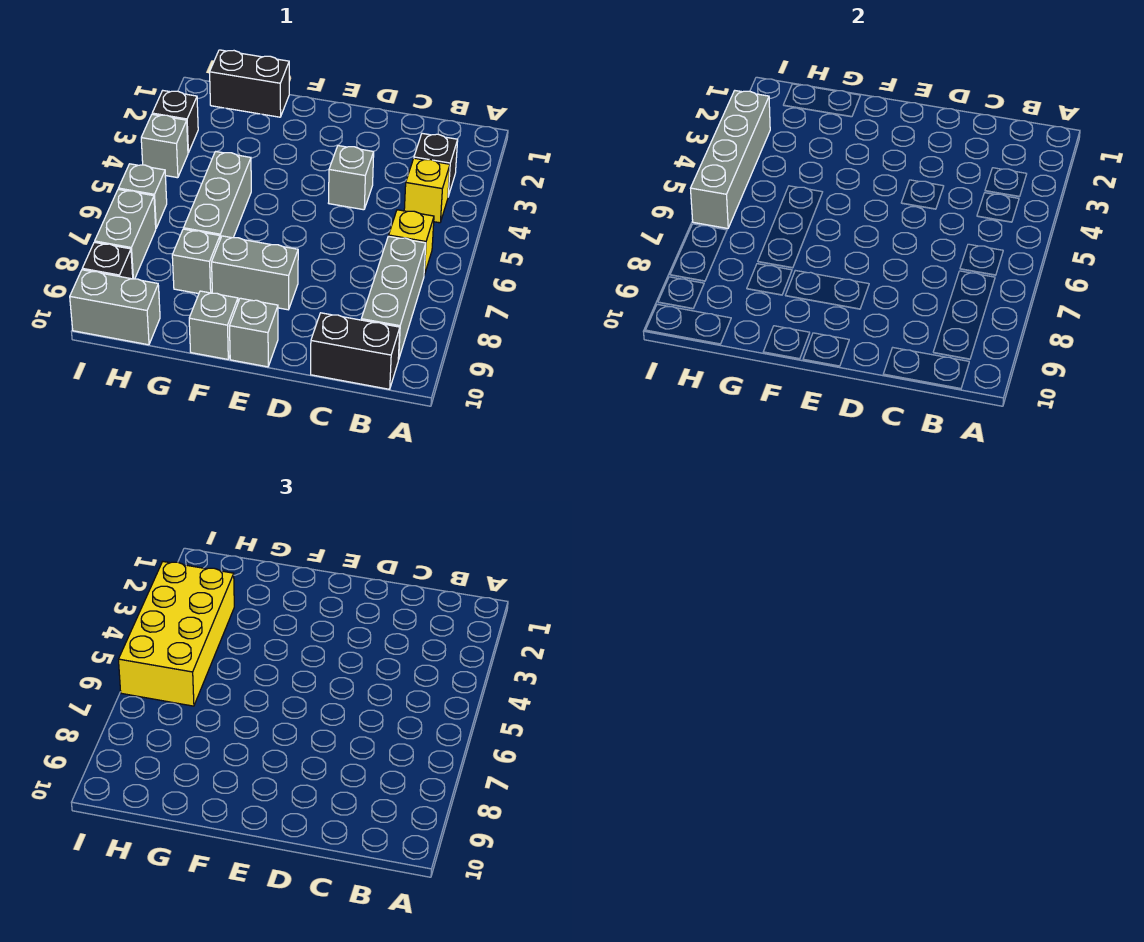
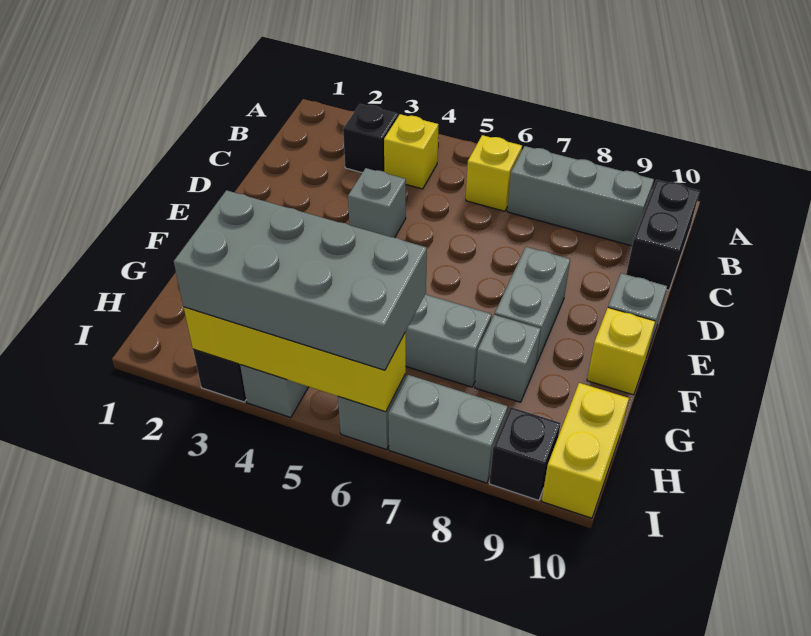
grey brick F10 level 1 -> yellow brick F10 level 1
black brick G1:H1 level 1 -> none
yellow brick H3:I6 level 3 -> grey brick H3:I6 level 3
grey brick H10:I10 level 1 -> yellow brick H10:I10 level 1
grey brick I3:I6 level 2 -> yellow brick I3:I6 level 2

